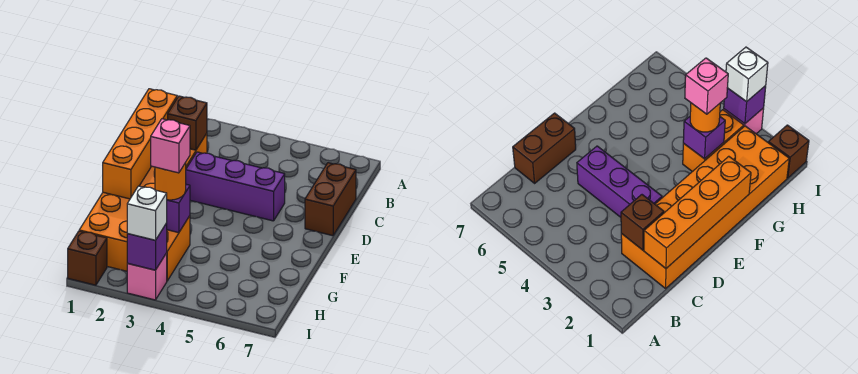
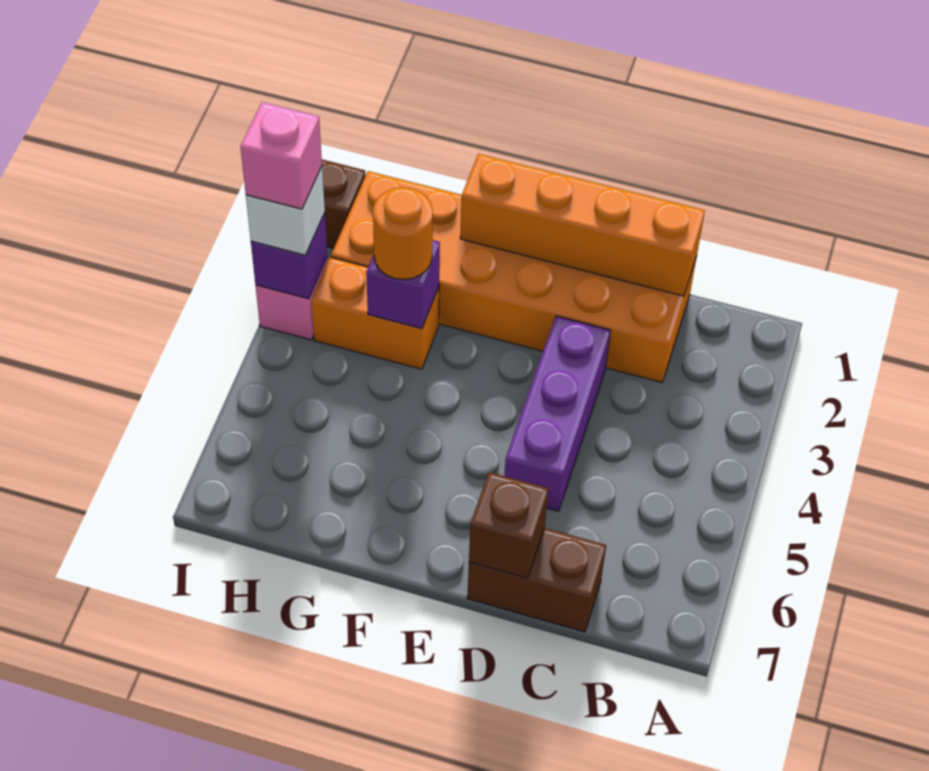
brown brick C2 level 2 -> brown brick D7 level 2
pink brick G3 level 4 -> pink brick I3 level 4

